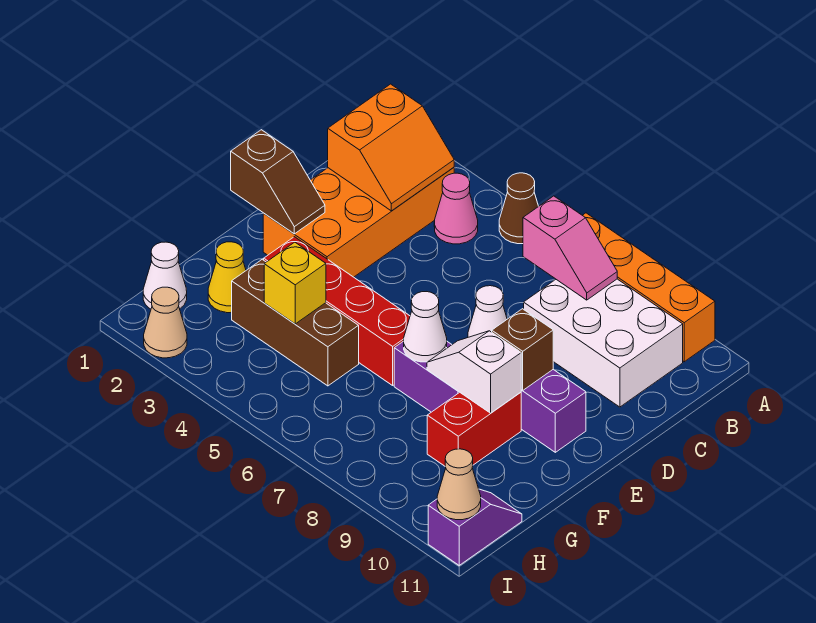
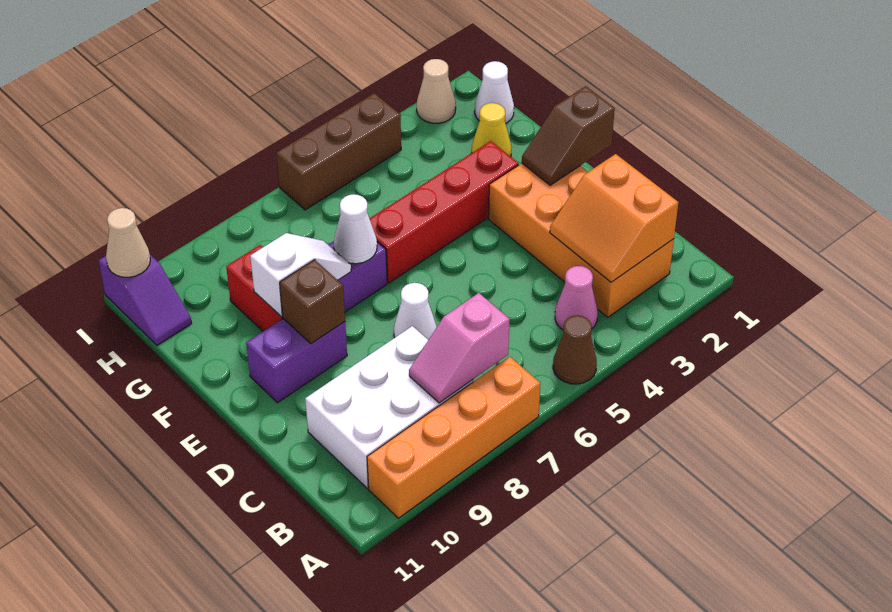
brown brick G3:G5 level 1 -> brown brick I4:I6 level 1
yellow brick G4 level 2 -> none

